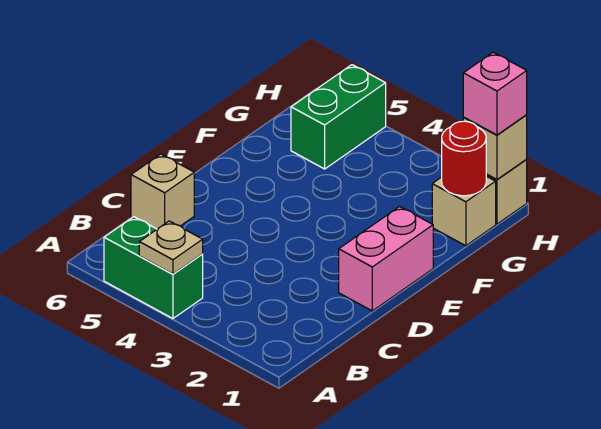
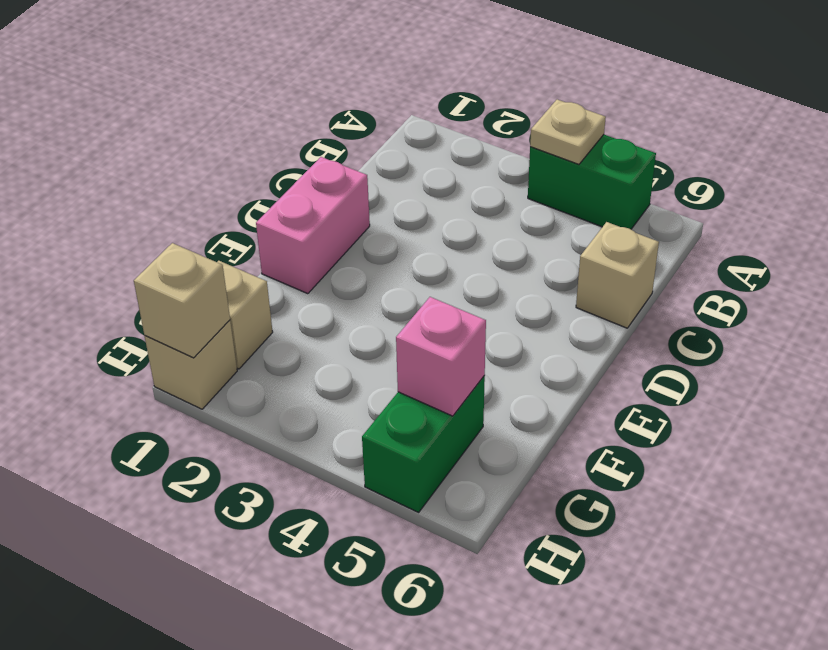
red round brick G1 level 2 -> none
pink brick H1 level 3 -> pink brick G5 level 2

